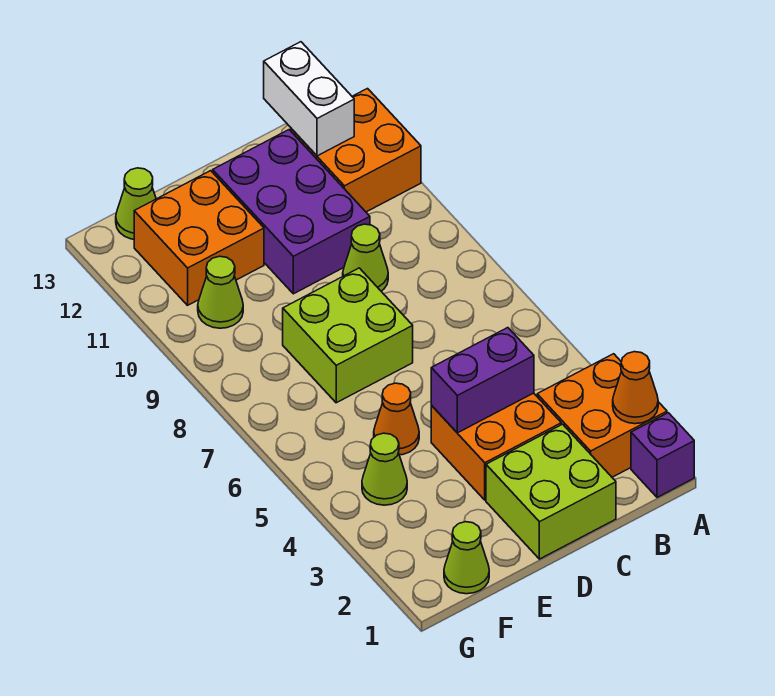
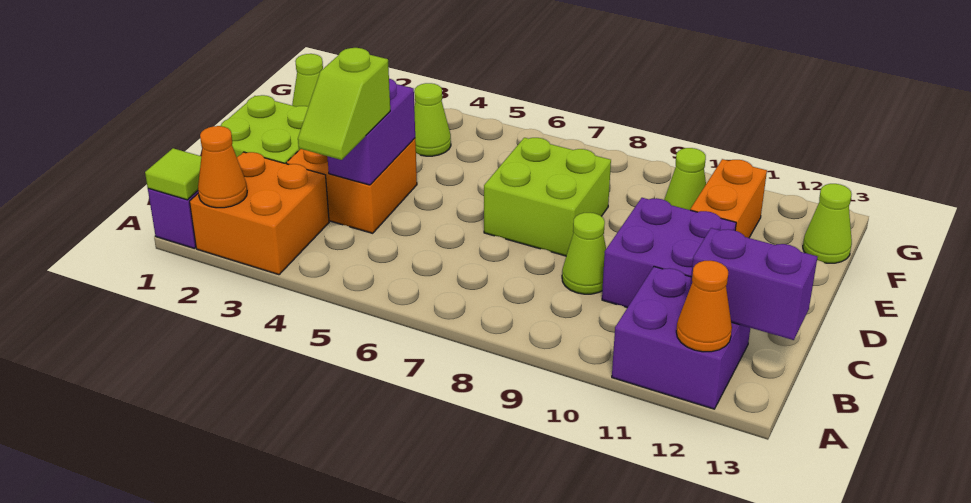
none -> lime tile A1 level 2
orange brick A11:B12 level 1 -> purple brick A11:B12 level 1
none -> lime slope B4:C4 level 3 top C
white brick B12:B13 level 2 -> purple brick B12:B13 level 2
purple brick C10:D12 level 1 -> purple brick C10:D11 level 1
orange cone E5 level 1 -> orange cone A12 level 2
orange brick E11:F12 level 1 -> orange brick E11:F11 level 1

